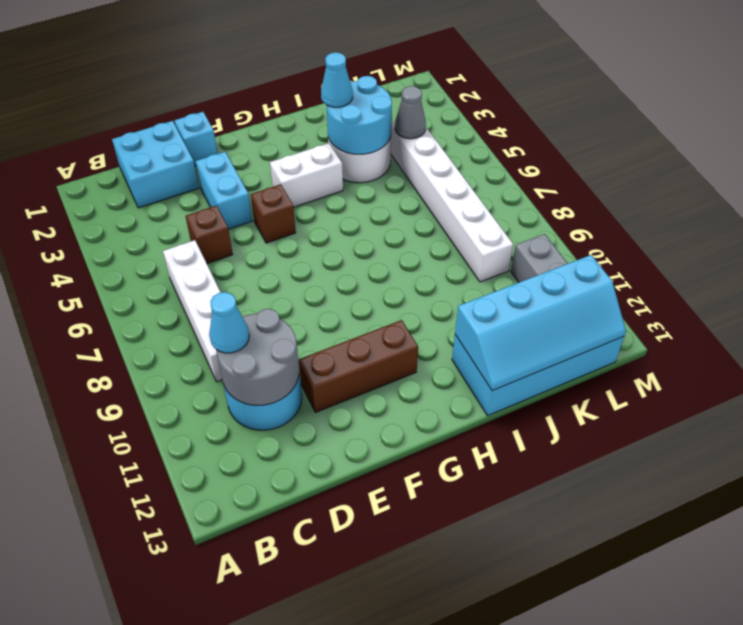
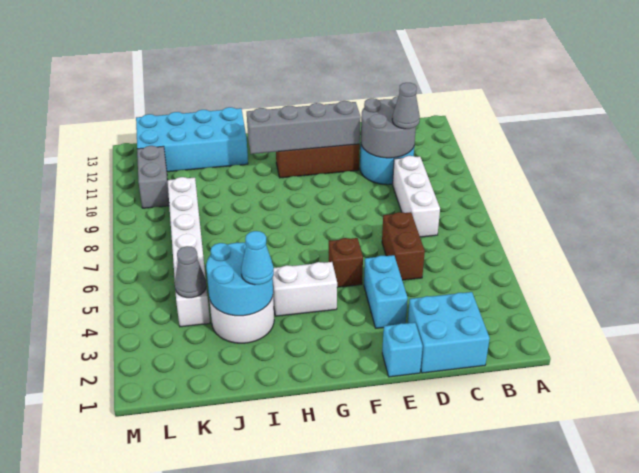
white brick C6:C9 level 1 -> white brick C7:C9 level 1
cyan cone C10 level 3 -> grey cone C10 level 3
brown brick D5 level 1 -> brown brick D5:D6 level 1
none -> grey brick E11:H11 level 2
cyan slope I12:L13 level 2 top 12 -> none

